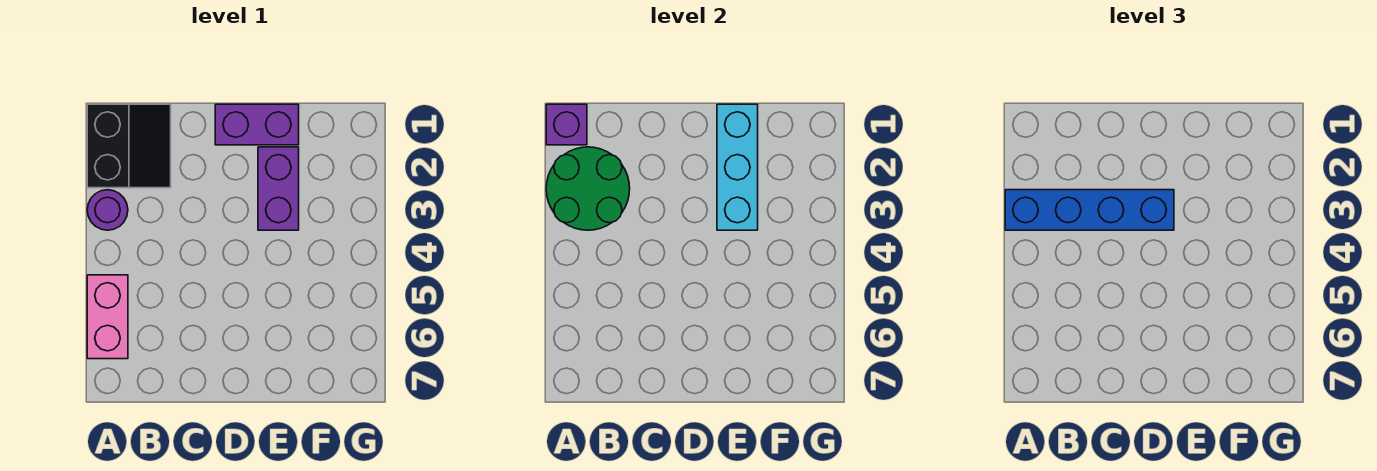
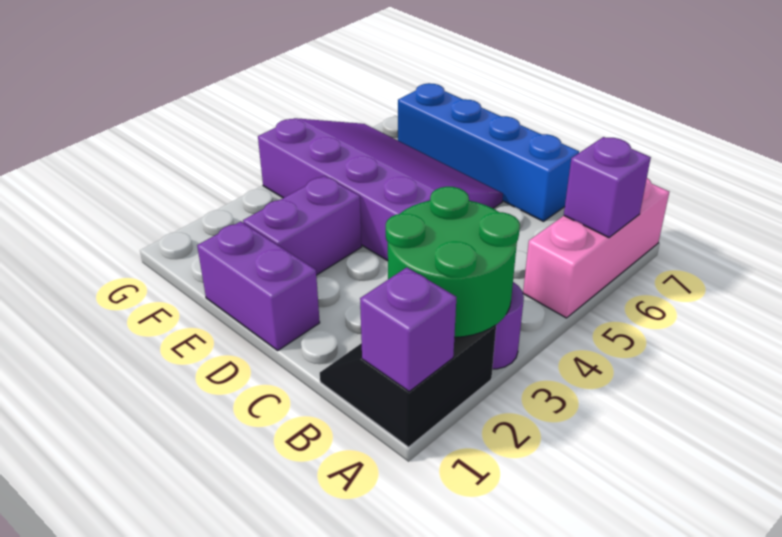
blue brick A3:D3 level 3 -> blue brick C7:F7 level 1
pink brick A5:A6 level 1 -> pink brick A5:A7 level 1
none -> purple brick A6 level 2
none -> purple slope D4:G6 level 1 top 4
cyan brick E1:E3 level 2 -> none

